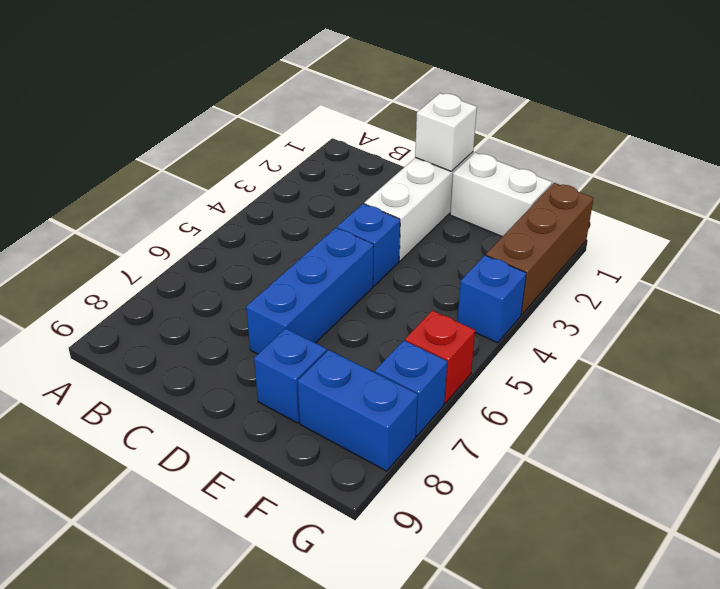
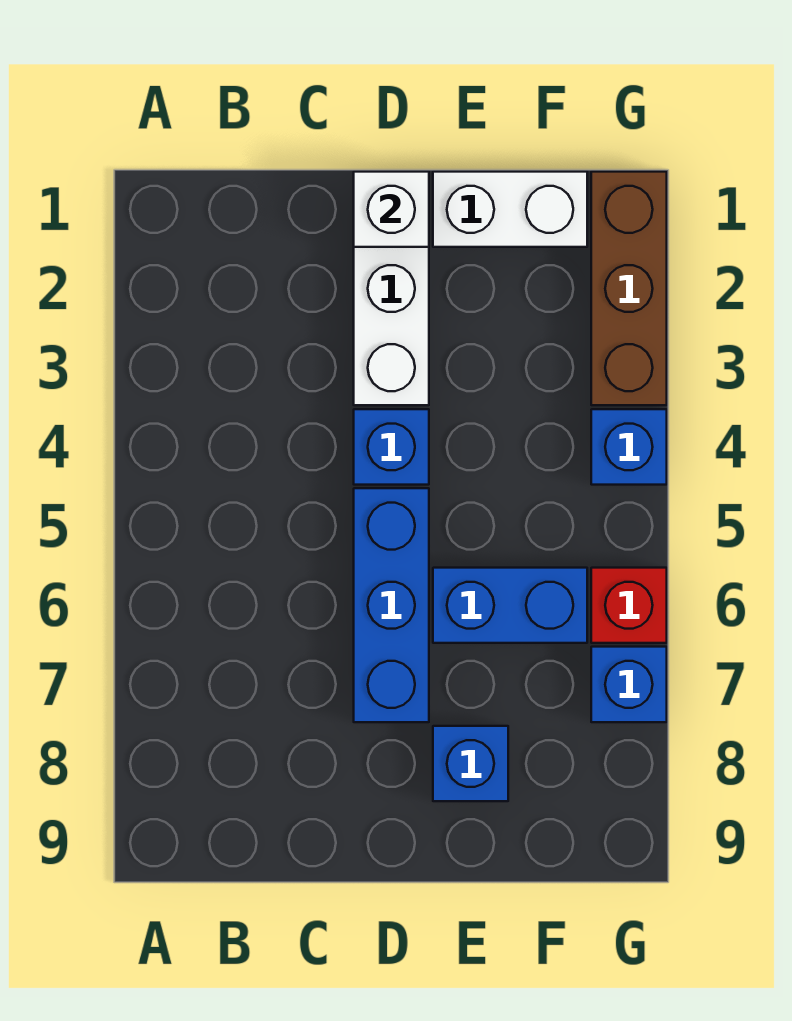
blue brick F8:G8 level 1 -> blue brick E6:F6 level 1

